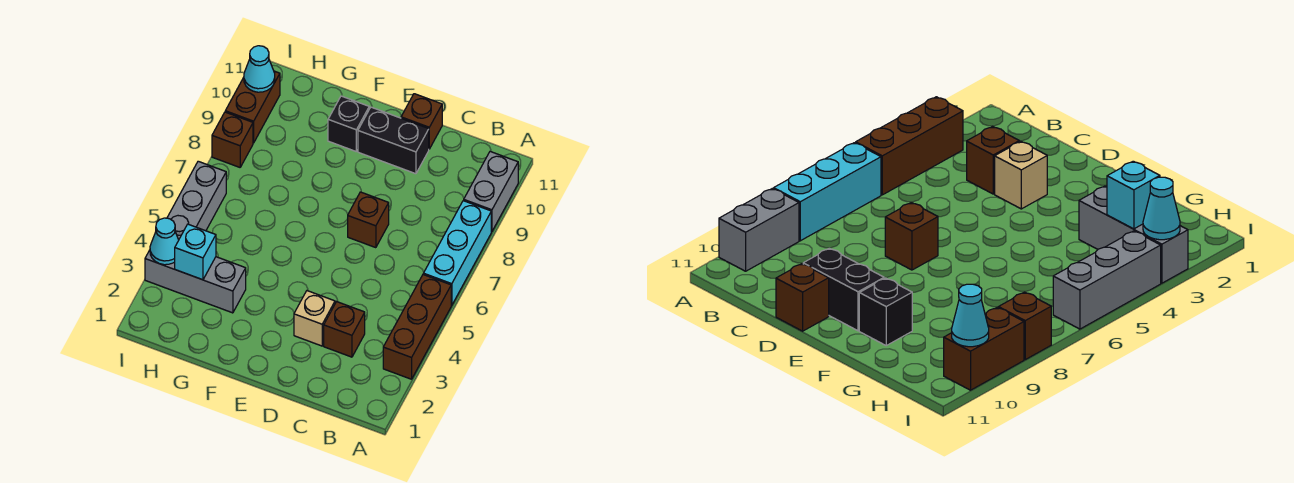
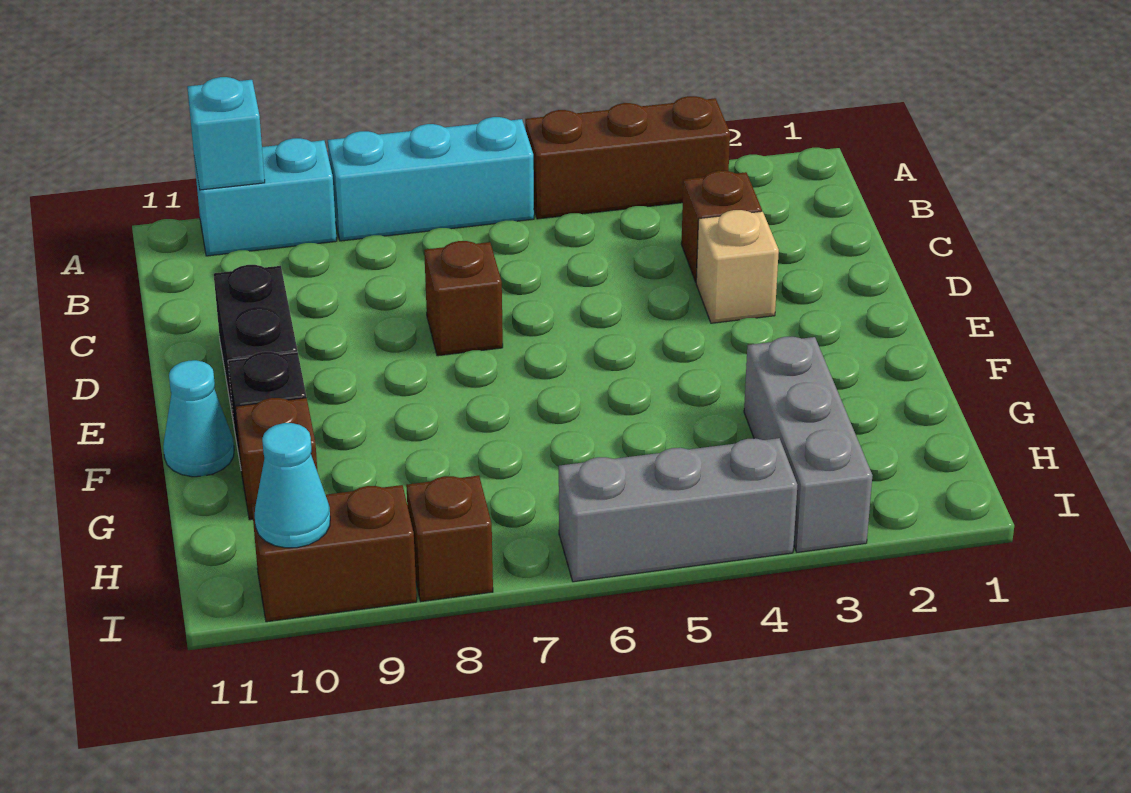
grey brick A9:A10 level 1 -> cyan brick A9:A10 level 1
brown brick D11 level 1 -> brown brick G10 level 1
cyan brick H3 level 2 -> cyan brick A10 level 2
cyan cone I3 level 2 -> cyan cone F11 level 1

